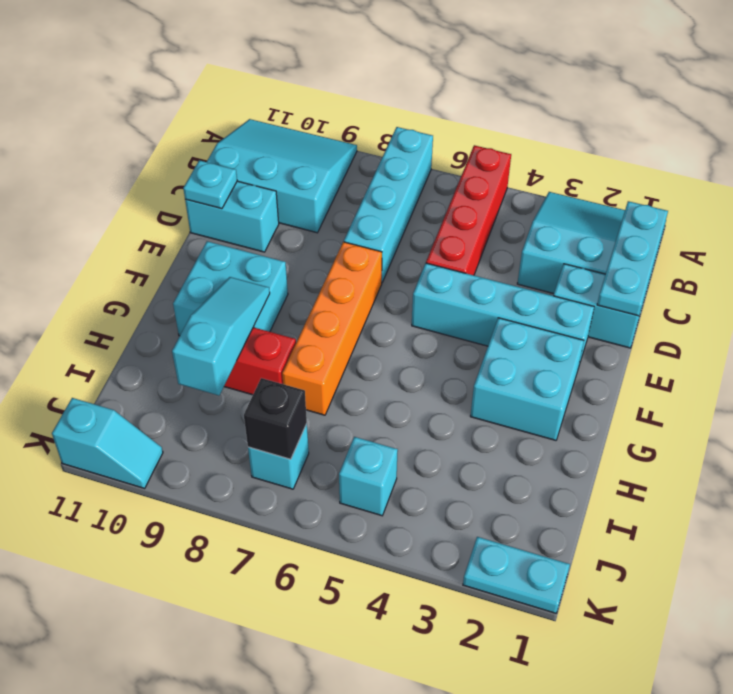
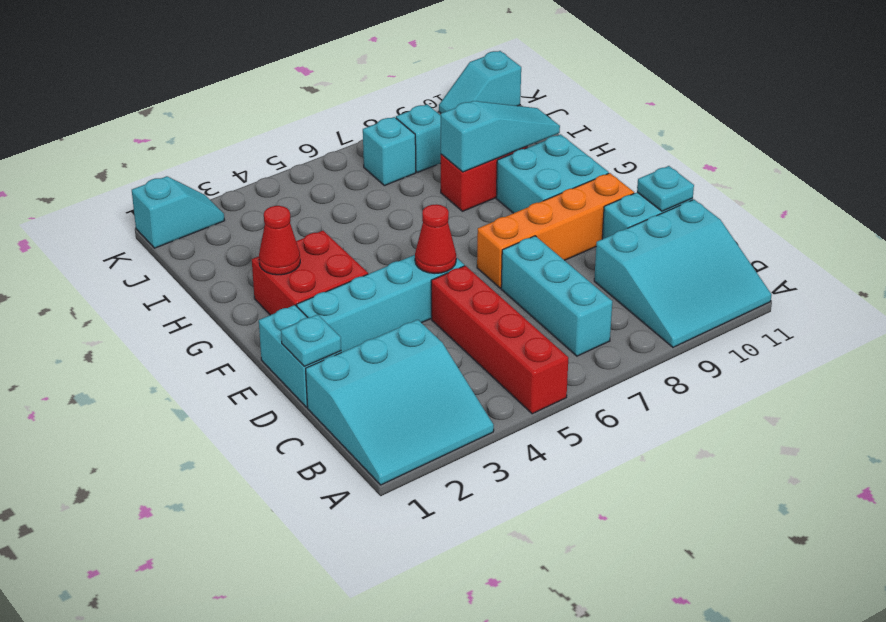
cyan brick A7:D7 level 1 -> cyan brick B7:D7 level 1
cyan plate B1:D1 level 2 -> cyan plate D1 level 2
cyan brick D1:D2 level 1 -> cyan brick D1:E1 level 1
none -> red cone E5 level 2
orange brick E7:H7 level 1 -> orange brick E7:E10 level 1
cyan brick F2:G3 level 1 -> red brick F2:G3 level 1
none -> red cone G2 level 2
cyan slope G9:I9 level 2 top I -> cyan slope H8:H10 level 2 top 8
cyan brick J5 level 1 -> cyan brick J8 level 1
black brick J7 level 2 -> none
cyan plate K1:K2 level 1 -> cyan slope K1:K2 level 1 top 1

